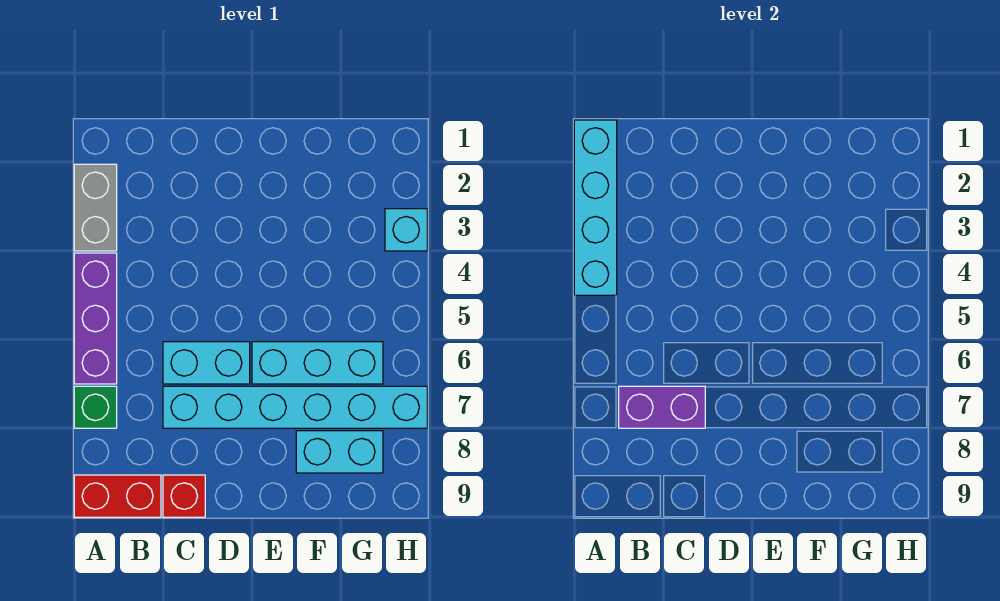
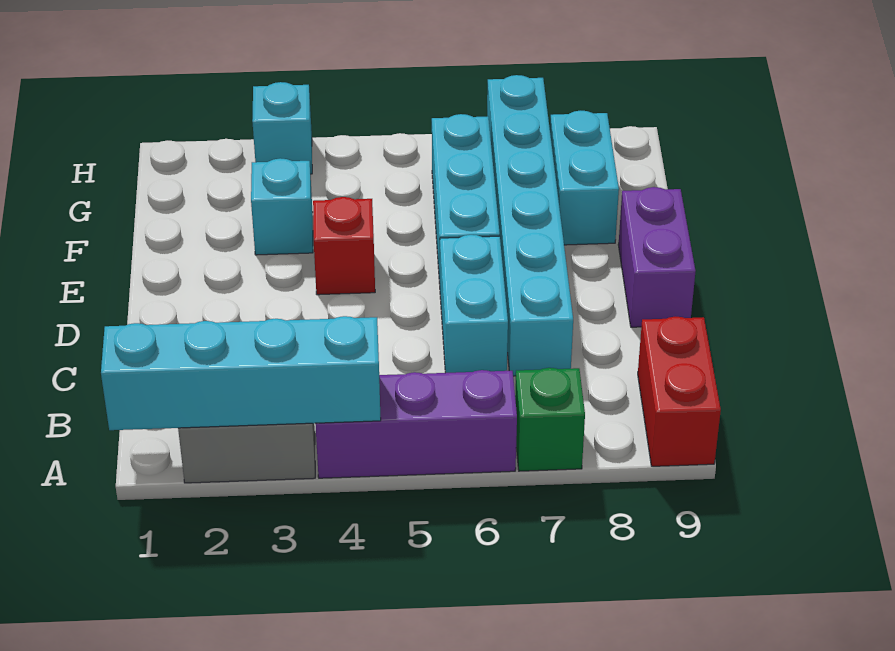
purple brick B7:C7 level 2 -> purple brick D9:E9 level 1
red brick C9 level 1 -> red brick E4 level 1
none -> cyan brick F3 level 1

